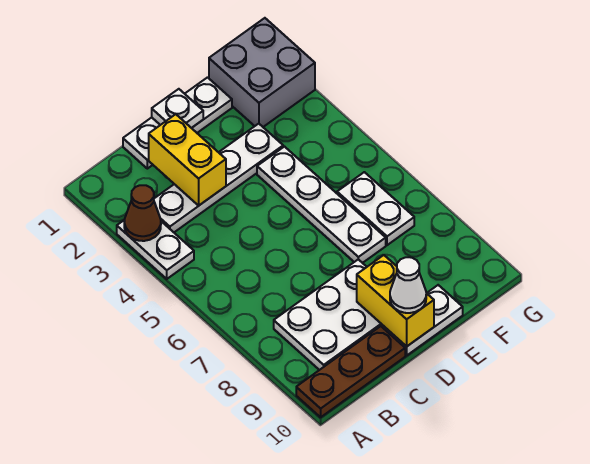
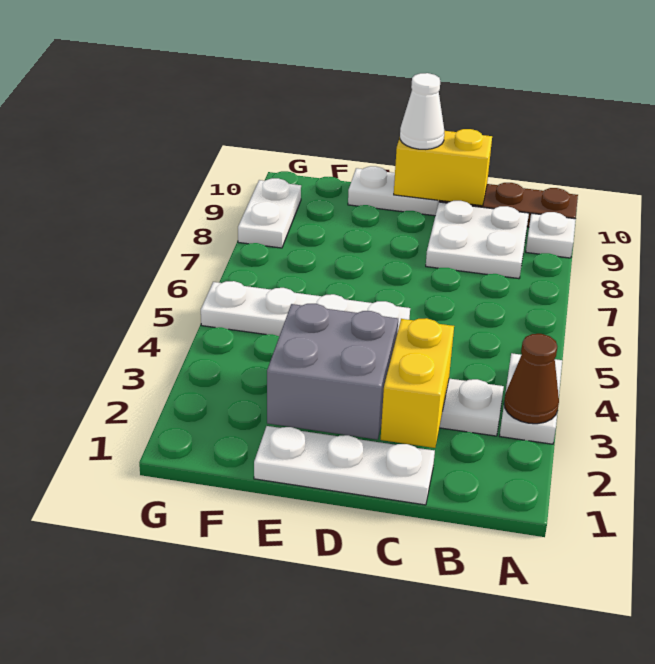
white plate B8:D9 level 1 -> white plate B8:C9 level 1
white plate D1 level 2 -> white plate A9 level 1
yellow brick D9:D10 level 2 -> yellow brick C10:D10 level 2
white plate E4:E7 level 1 -> white plate D5:G5 level 1
grey brick F1:G2 level 1 -> grey brick D2:E3 level 2
white plate F6:F7 level 1 -> white plate G8:G9 level 1

